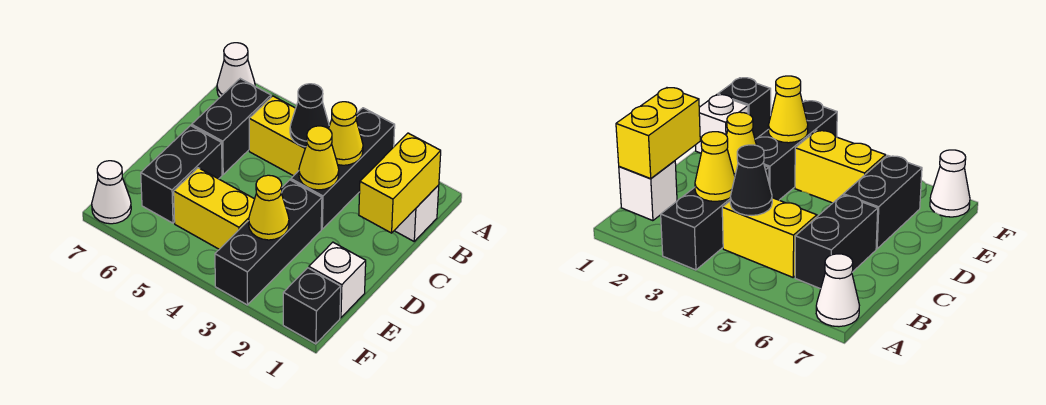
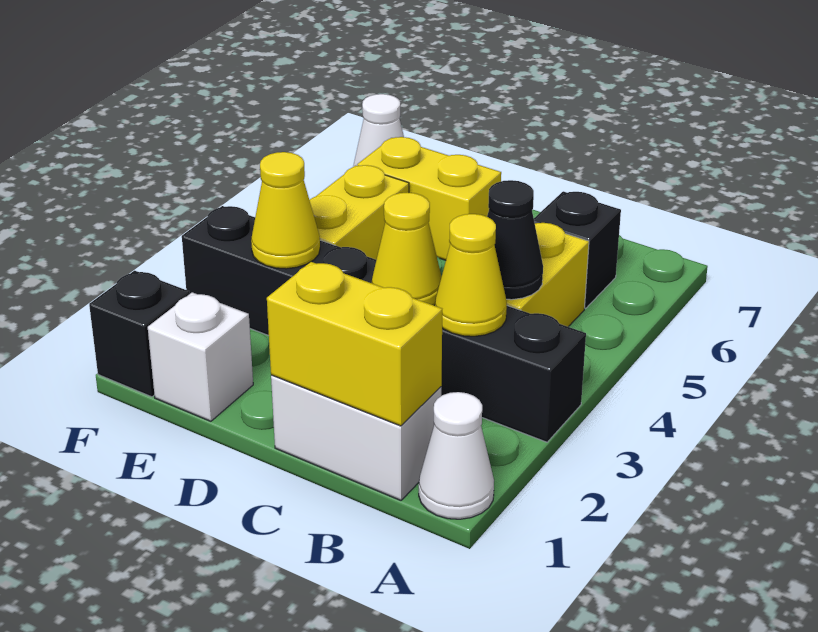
white cone A7 level 1 -> white cone A1 level 1
white brick B1 level 1 -> white brick B1:C1 level 1
black brick B6:C6 level 1 -> black brick B6 level 1
black brick D6:E6 level 1 -> yellow brick D6:E6 level 1

